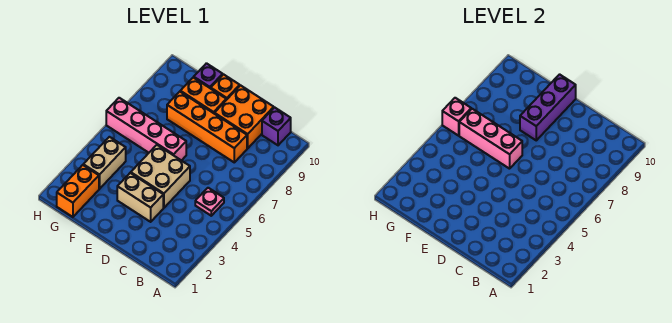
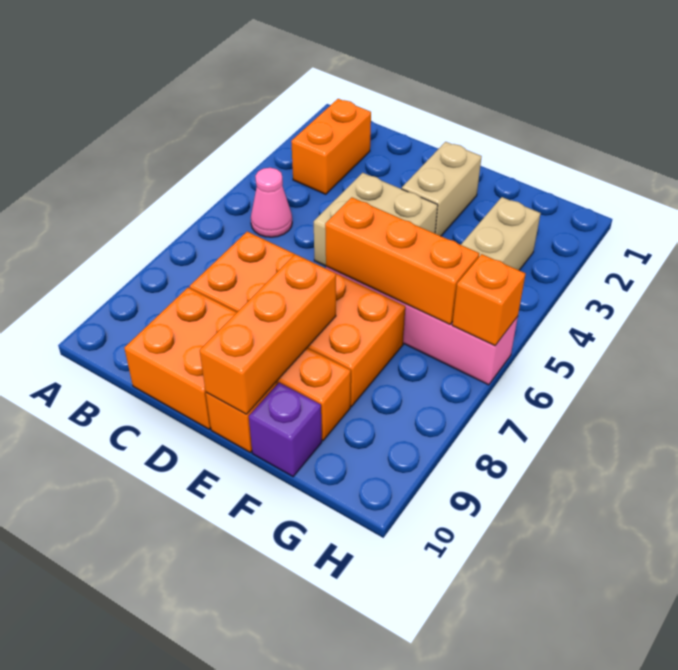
pink plate B5 level 1 -> pink cone B5 level 1
purple brick B10 level 1 -> none
orange brick C8:F8 level 1 -> orange brick C7:F8 level 1
tan brick D3:E3 level 1 -> tan brick E2:E3 level 1
pink brick E6:G6 level 2 -> orange brick E6:G6 level 2
purple brick E8:E10 level 2 -> orange brick E8:E10 level 2
orange brick G1:G2 level 1 -> orange brick B2:B3 level 1
pink brick H6 level 2 -> orange brick H6 level 2

